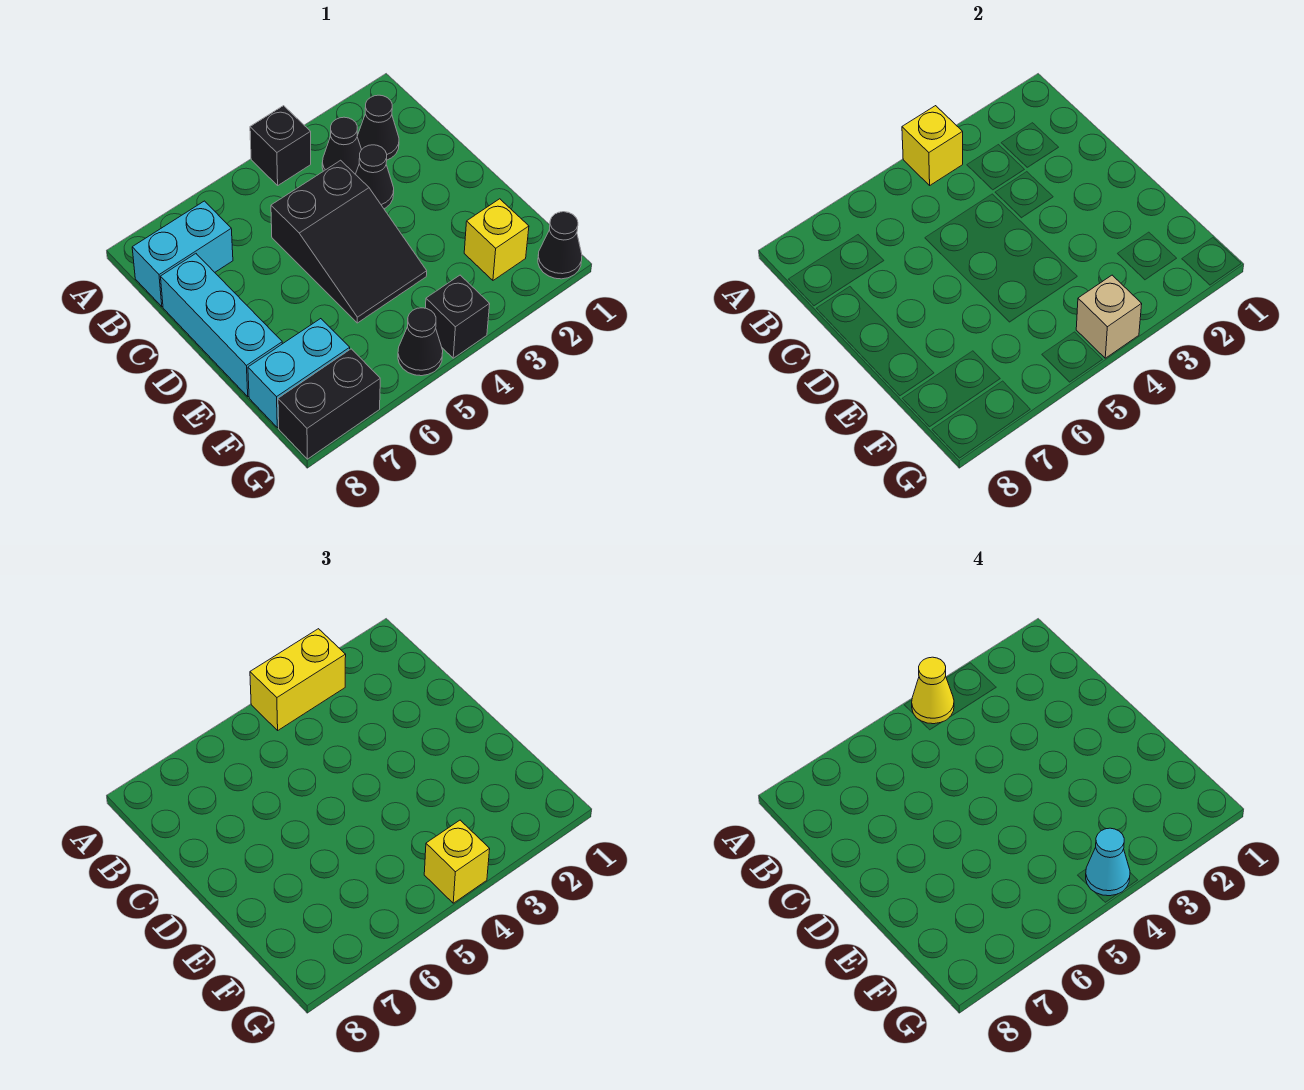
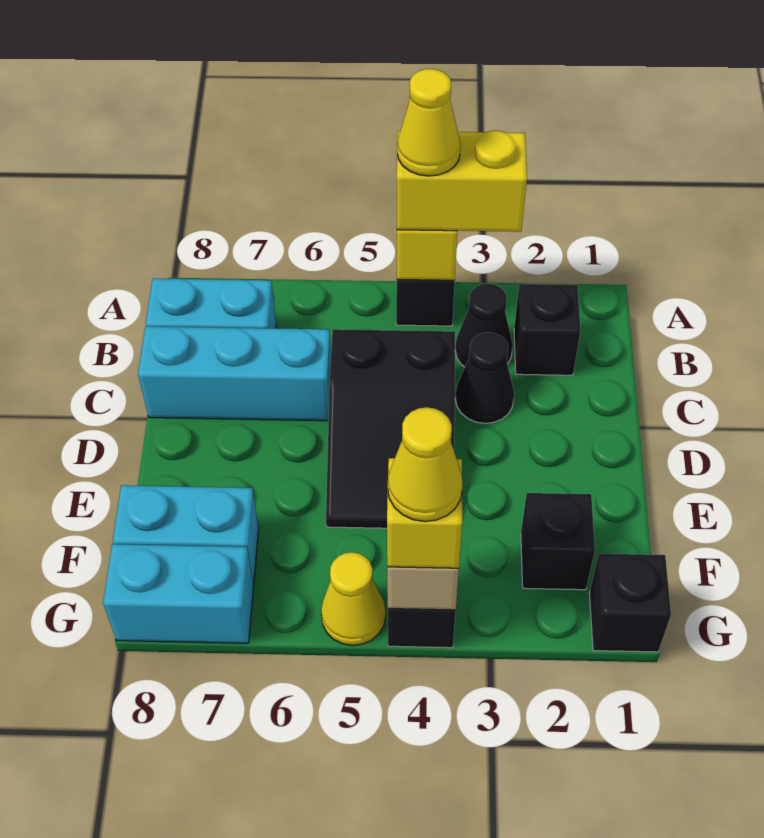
black cone B2 level 1 -> black brick B2 level 1
cyan brick C8:E8 level 1 -> cyan brick C6:C8 level 1
yellow brick F2 level 1 -> black brick F2 level 1
black cone G1 level 1 -> black brick G1 level 1
cyan cone G4 level 4 -> yellow cone G4 level 4
black cone G5 level 1 -> yellow cone G5 level 1
black brick G7:G8 level 1 -> cyan brick G7:G8 level 1

